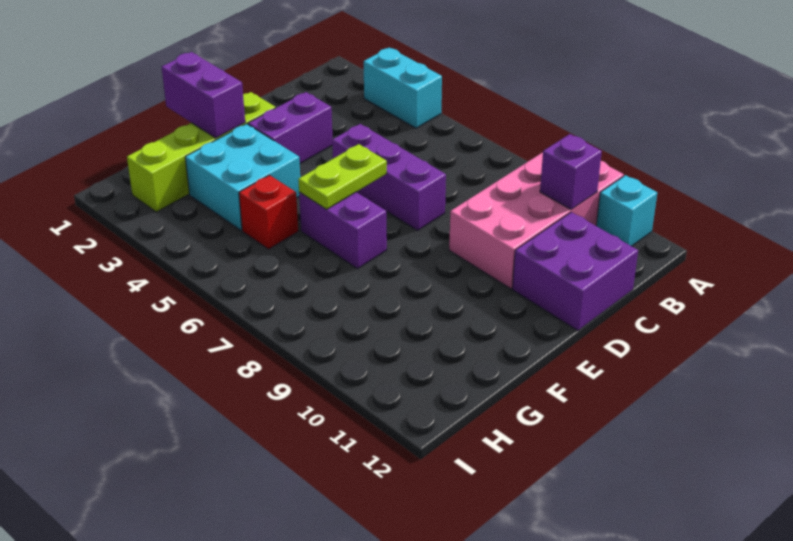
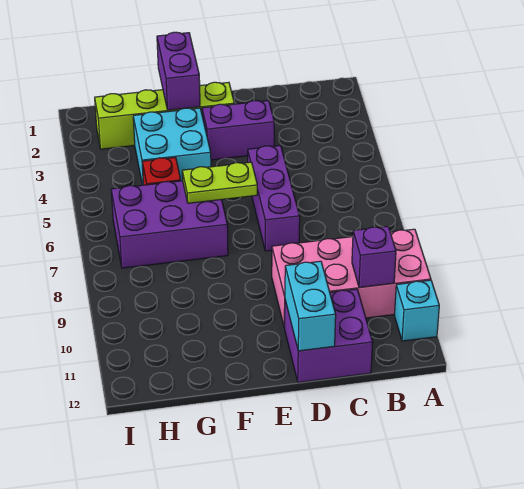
cyan brick A3:A4 level 1 -> cyan brick D11:D12 level 2
purple brick F6:F7 level 1 -> purple brick F6:H7 level 1

